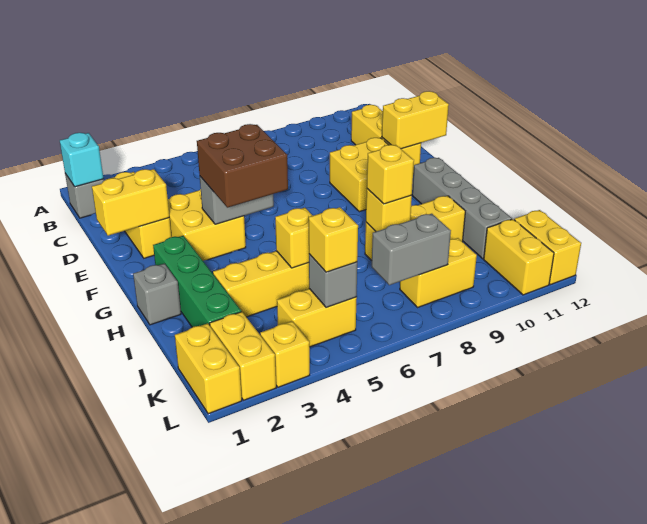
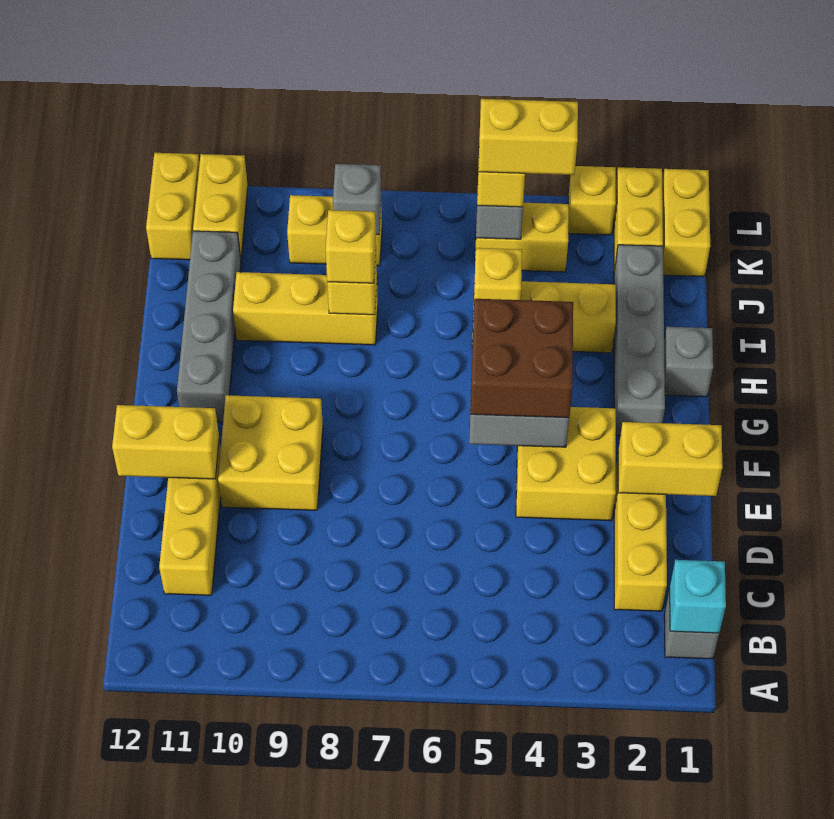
green brick G2:J2 level 1 -> grey brick G2:J2 level 1
none -> yellow brick K4:K5 level 4
grey brick K7:K8 level 2 -> grey brick K8 level 2

